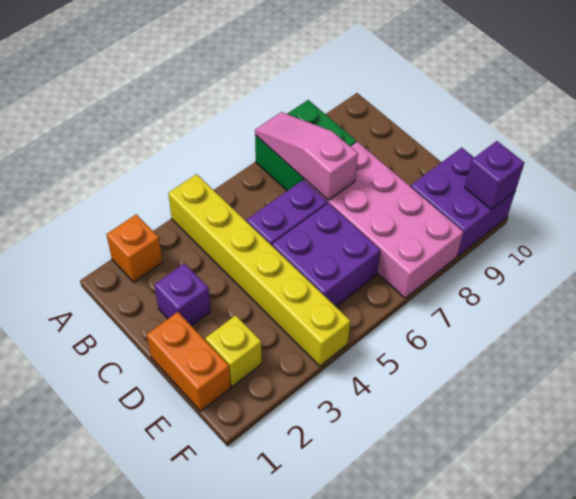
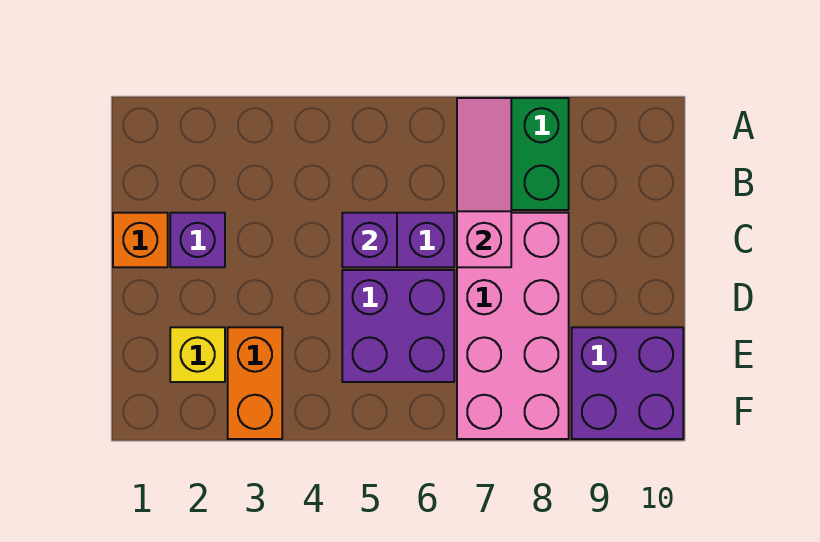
orange brick A2 level 1 -> orange brick C1 level 1
yellow brick A4:F4 level 1 -> none
orange brick D1:E1 level 1 -> orange brick E3:F3 level 1
purple brick F10 level 2 -> purple brick C5 level 2

